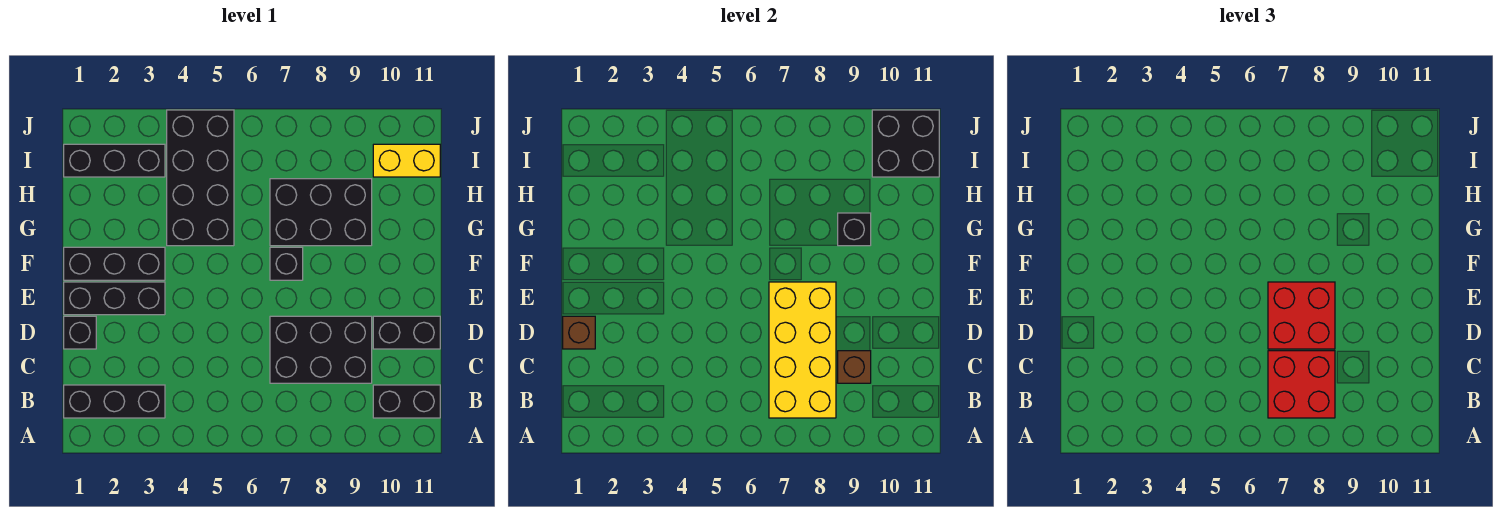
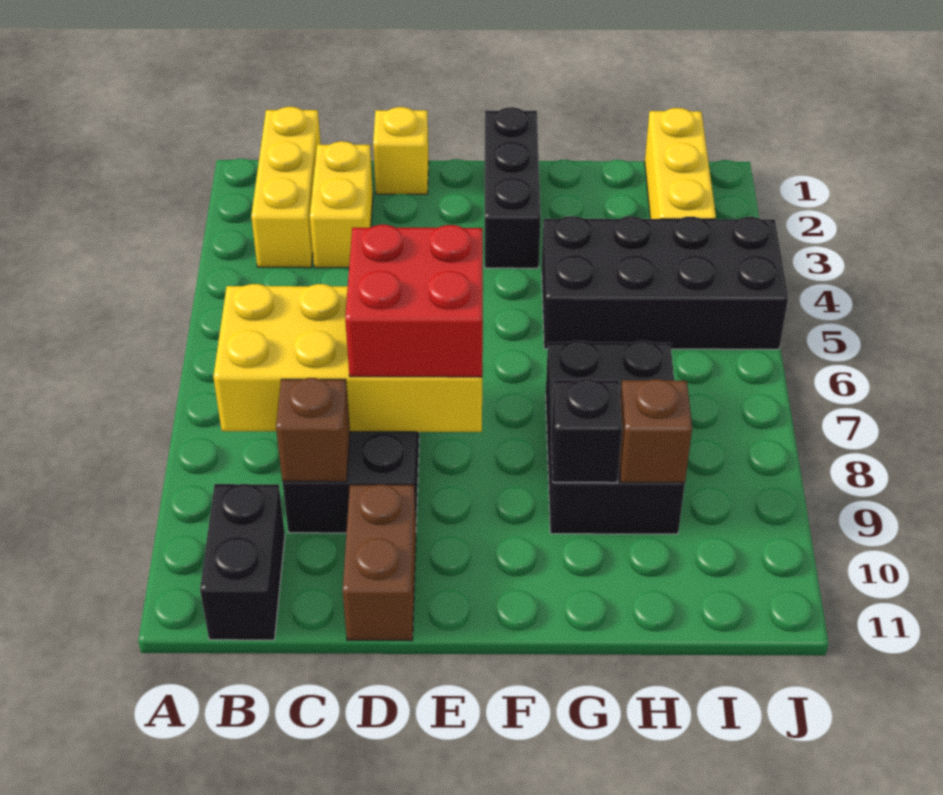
black brick B1:B3 level 1 -> yellow brick B1:B3 level 1
red brick B7:C8 level 3 -> none
black brick D1 level 1 -> yellow brick D1 level 1
brown brick D1 level 2 -> brown brick H9 level 2
black brick D10:D11 level 1 -> brown brick D10:D11 level 1
black brick E1:E3 level 1 -> none
black brick F7 level 1 -> none
black brick I1:I3 level 1 -> yellow brick I1:I3 level 1
yellow brick I10:I11 level 1 -> yellow brick C2:C3 level 1
black brick I10:J11 level 2 -> none

